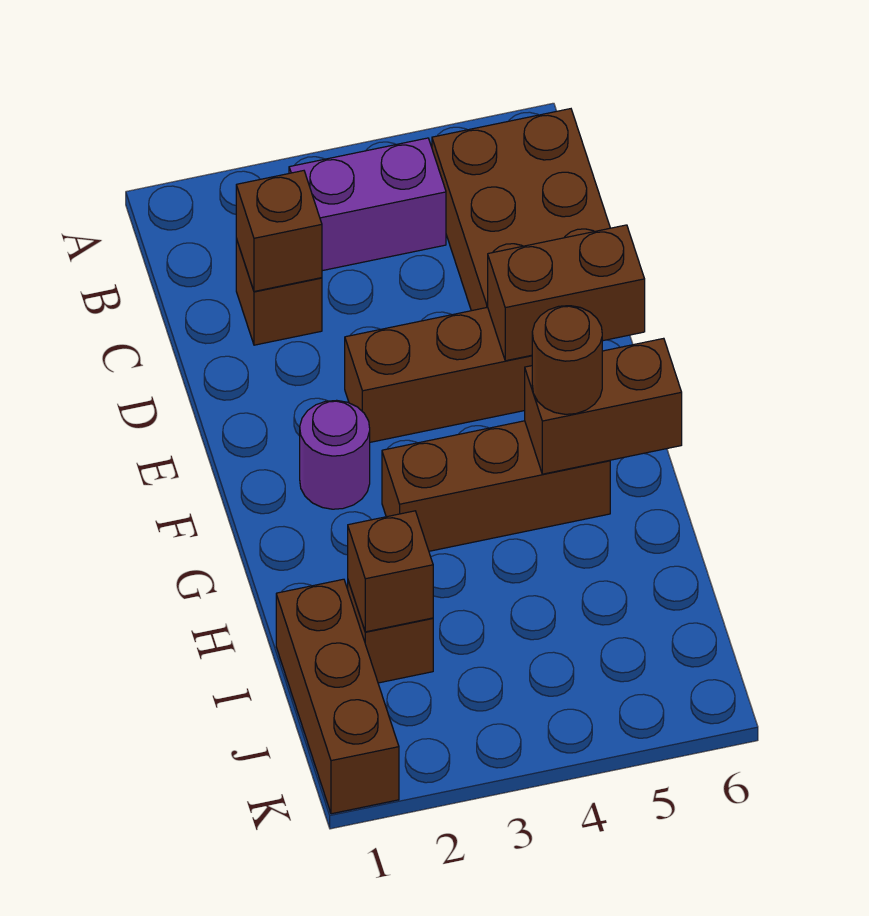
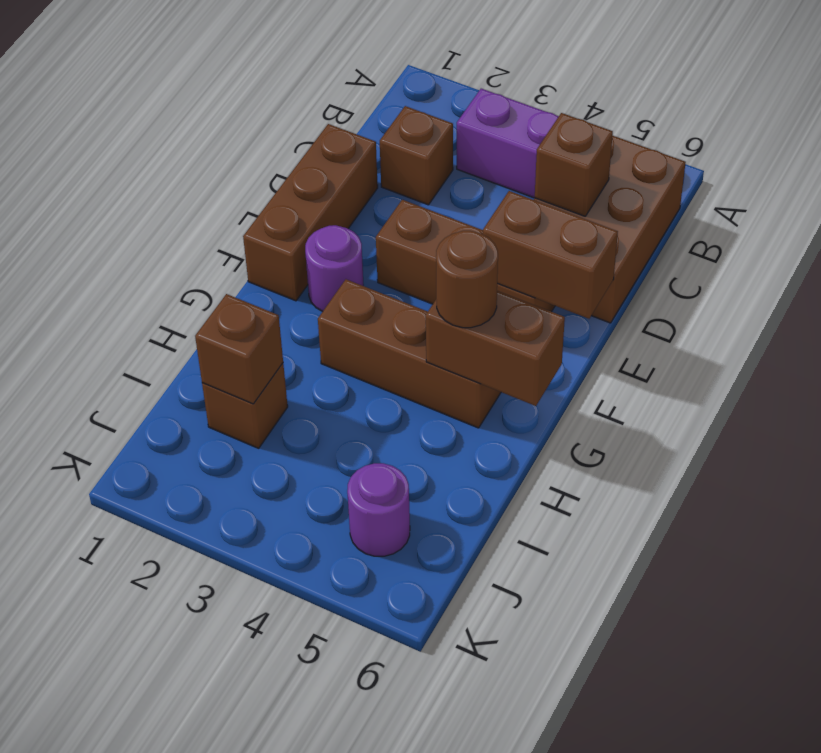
brown brick C2 level 2 -> brown brick C5 level 2
brown brick I1:K1 level 1 -> brown brick D1:F1 level 1
none -> purple round brick J5 level 1

